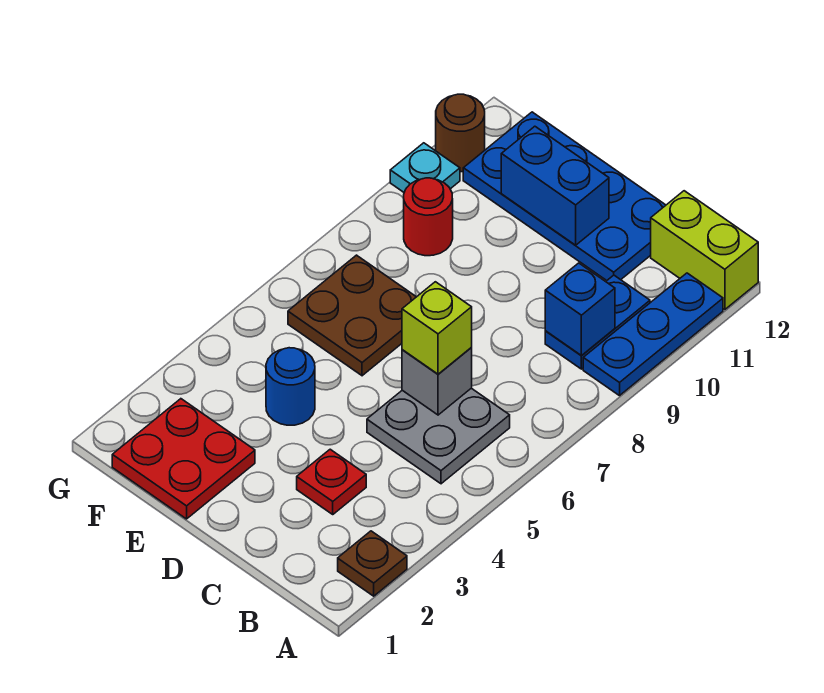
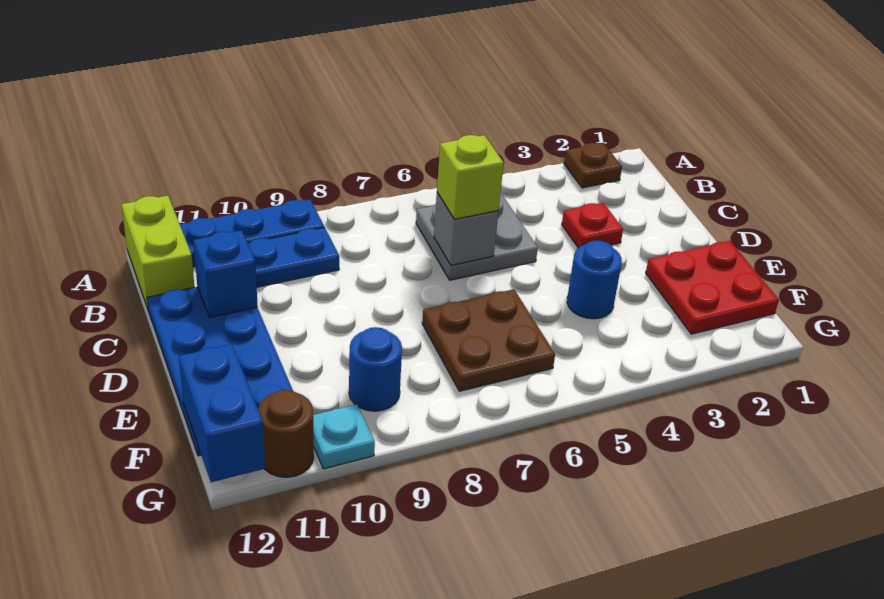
blue brick B9 level 2 -> blue brick C11 level 2
blue brick D11:E11 level 2 -> blue brick F12:G12 level 2
red round brick F9 level 1 -> blue round brick F9 level 1

